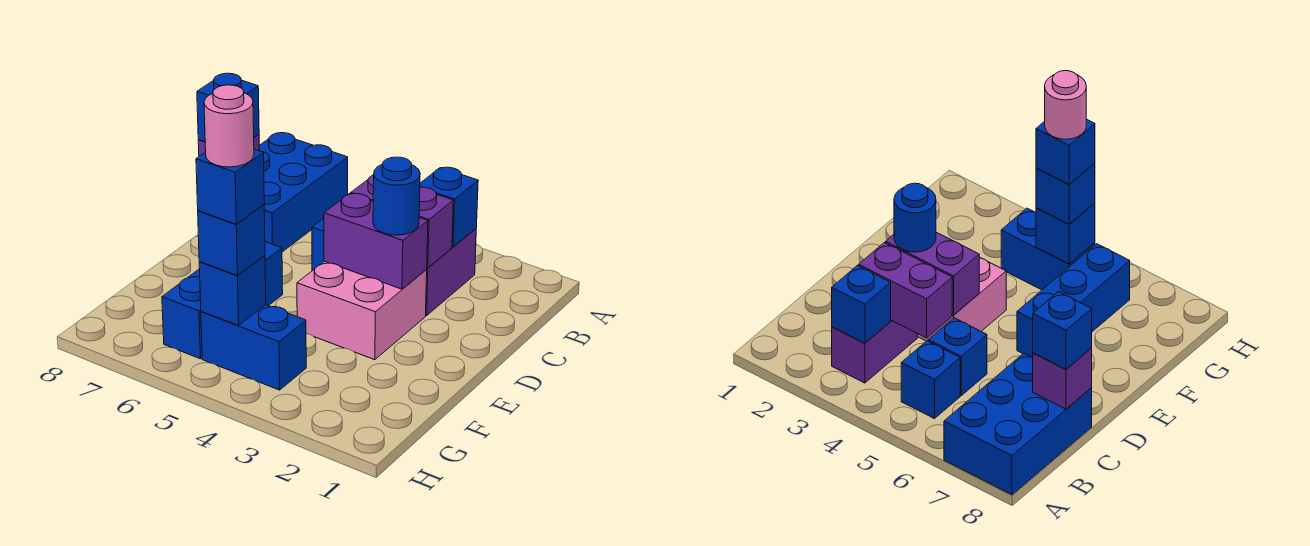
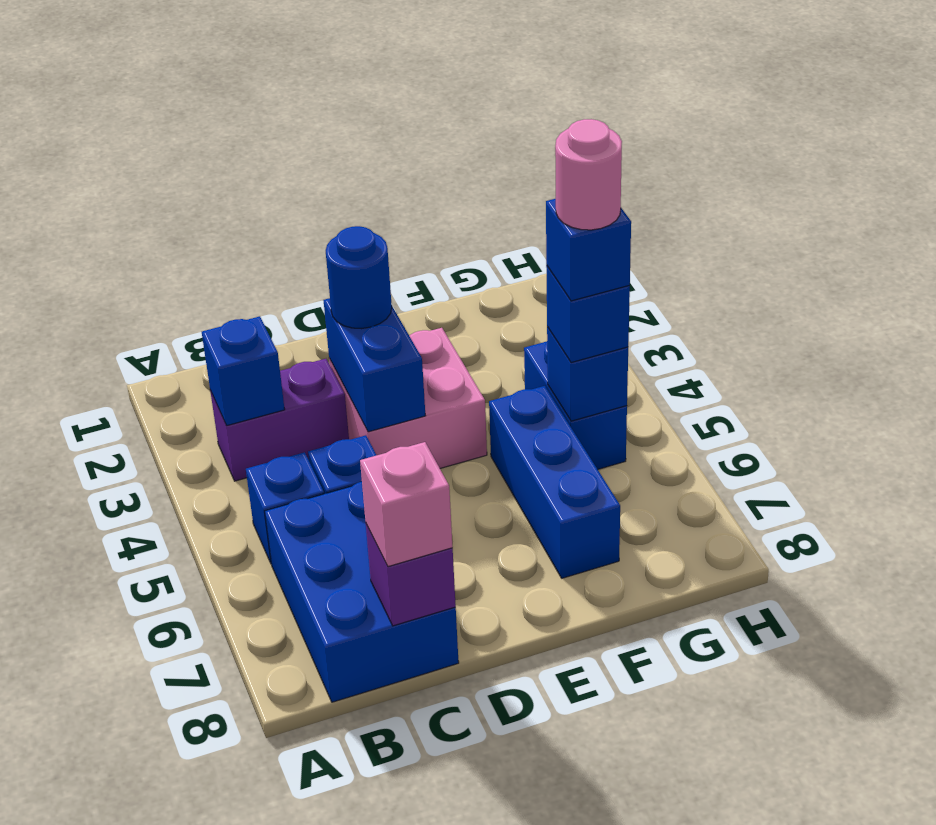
blue brick A7:C8 level 1 -> blue brick B6:C8 level 1
purple brick C3:C4 level 2 -> none
blue brick C8 level 3 -> pink brick C8 level 3
purple brick D3:D4 level 2 -> blue brick D3:D4 level 2
blue brick E6:G6 level 1 -> blue brick F5:F7 level 1

